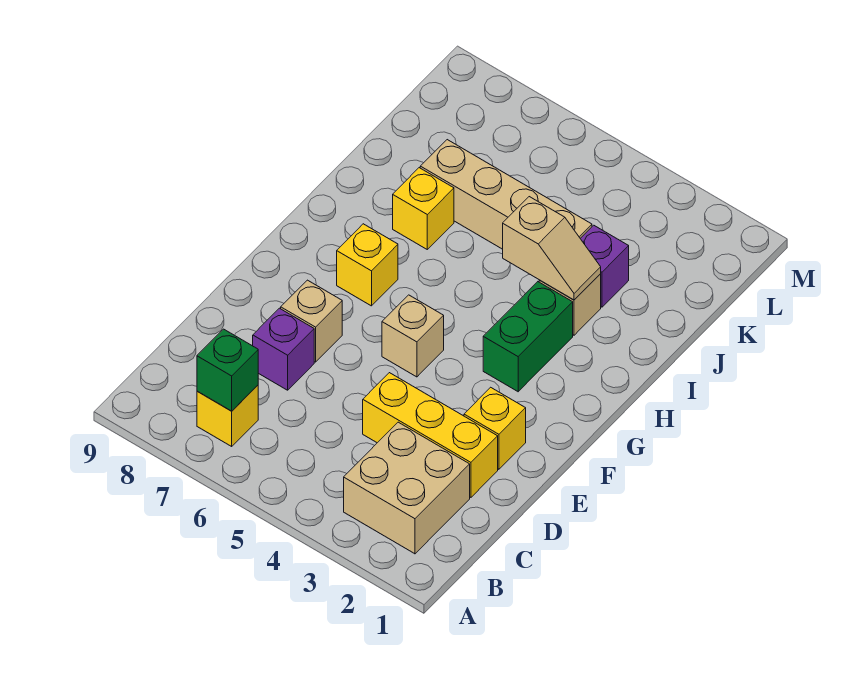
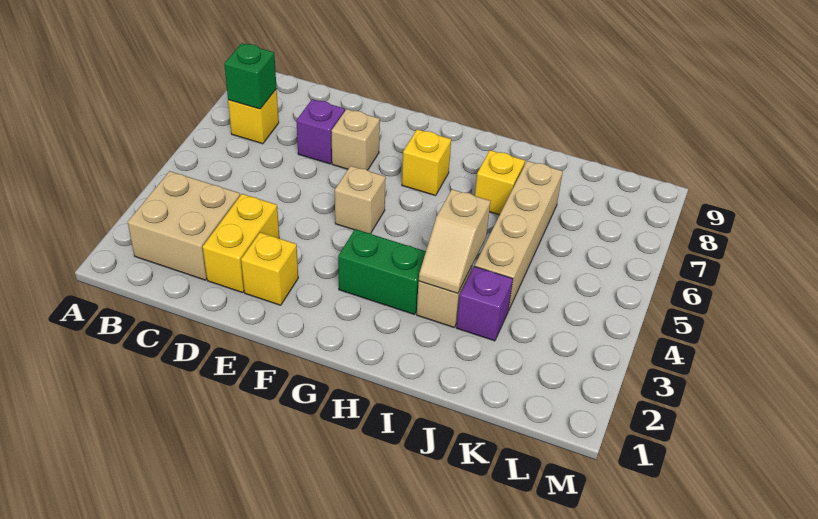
yellow brick D2:D4 level 1 -> yellow brick D2:D3 level 1

